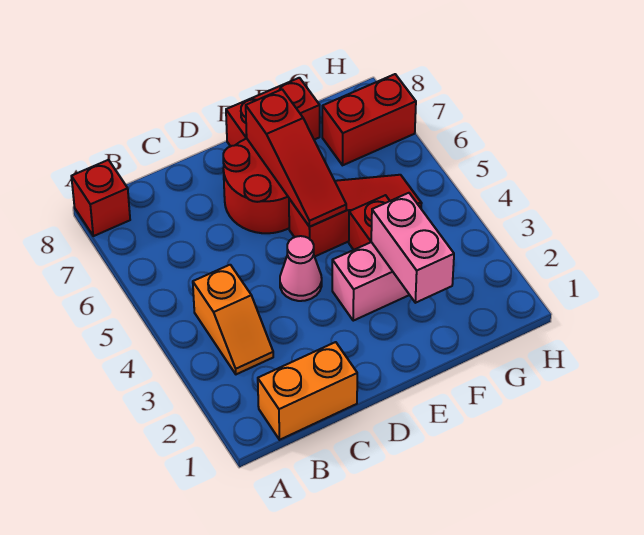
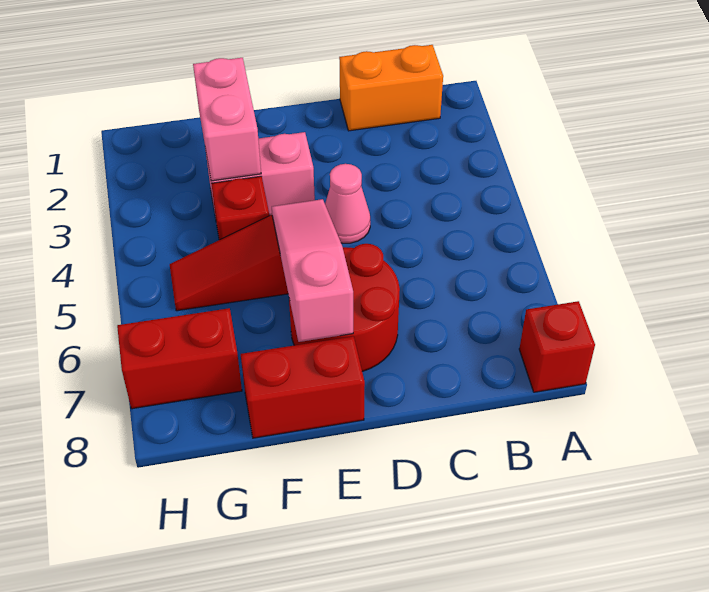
orange slope B3:B4 level 1 top 4 -> none
red slope E5:E7 level 2 top 7 -> pink slope E5:E7 level 2 top 7

